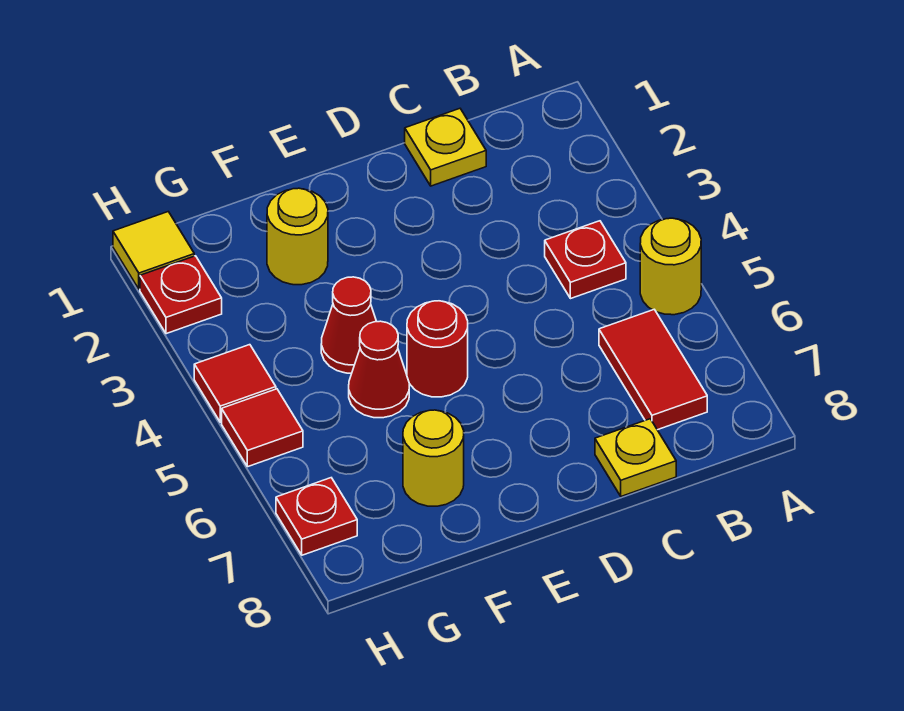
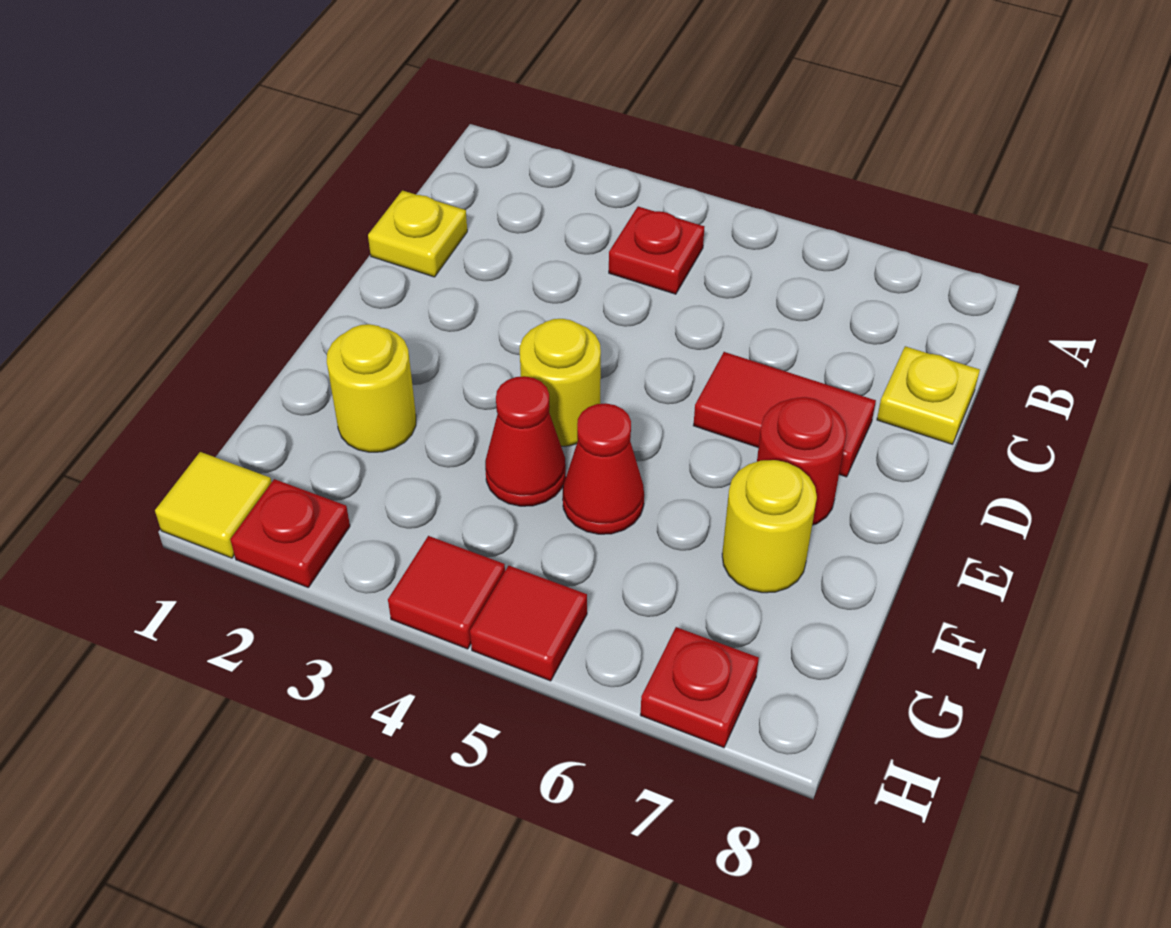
yellow round brick A5 level 1 -> yellow round brick E4 level 1
red tile B6:B7 level 1 -> red tile D6:D7 level 1
red round brick E5 level 1 -> red round brick E7 level 1

